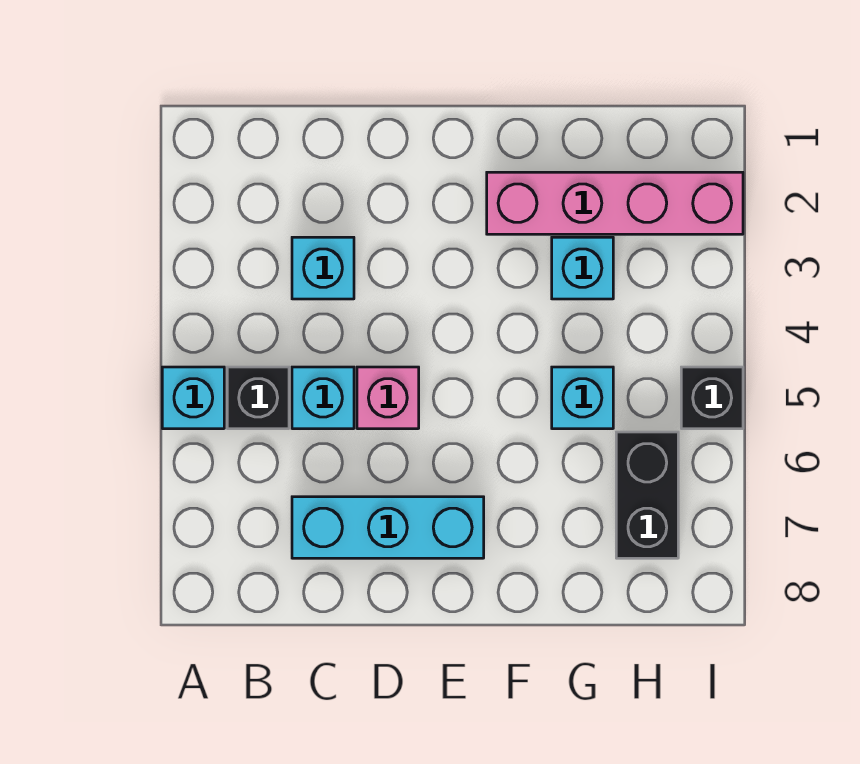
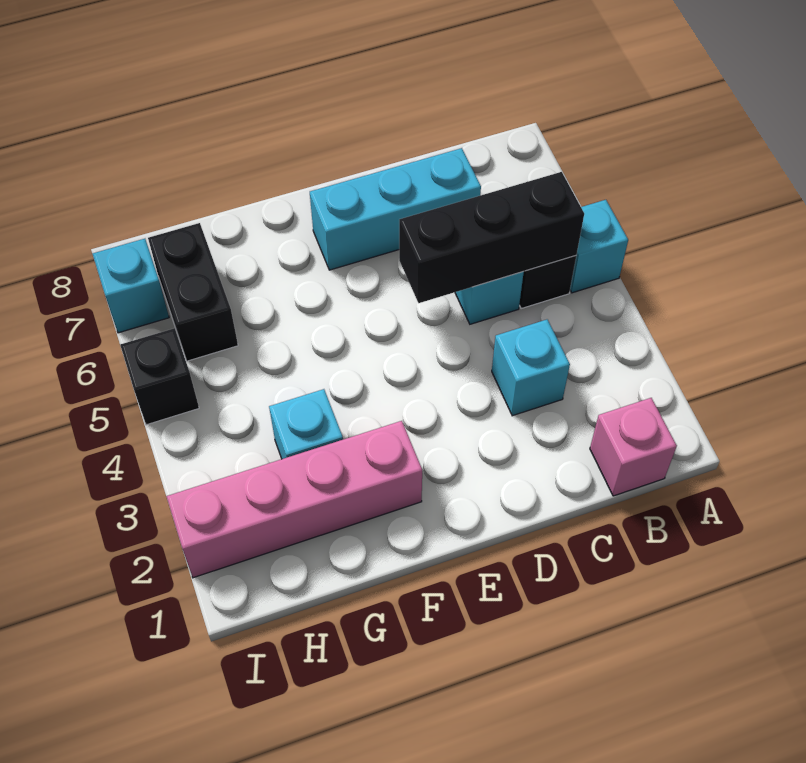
none -> black brick B5:D5 level 2
pink brick D5 level 1 -> pink brick B1 level 1
cyan brick G5 level 1 -> cyan brick I7 level 1

